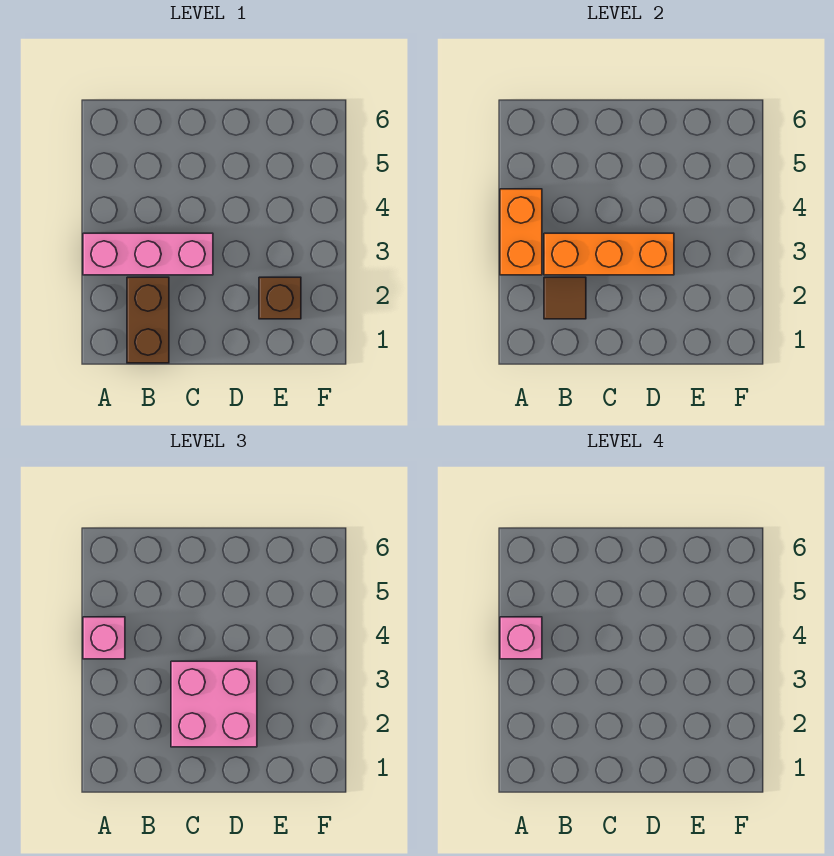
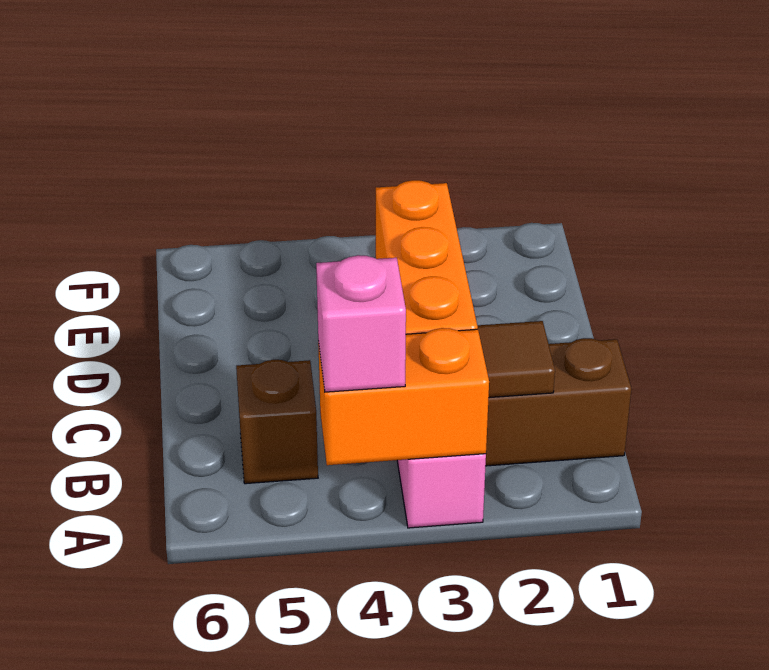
pink brick A4 level 4 -> none
pink brick C2:D3 level 3 -> none
brown brick E2 level 1 -> brown brick B5 level 1

